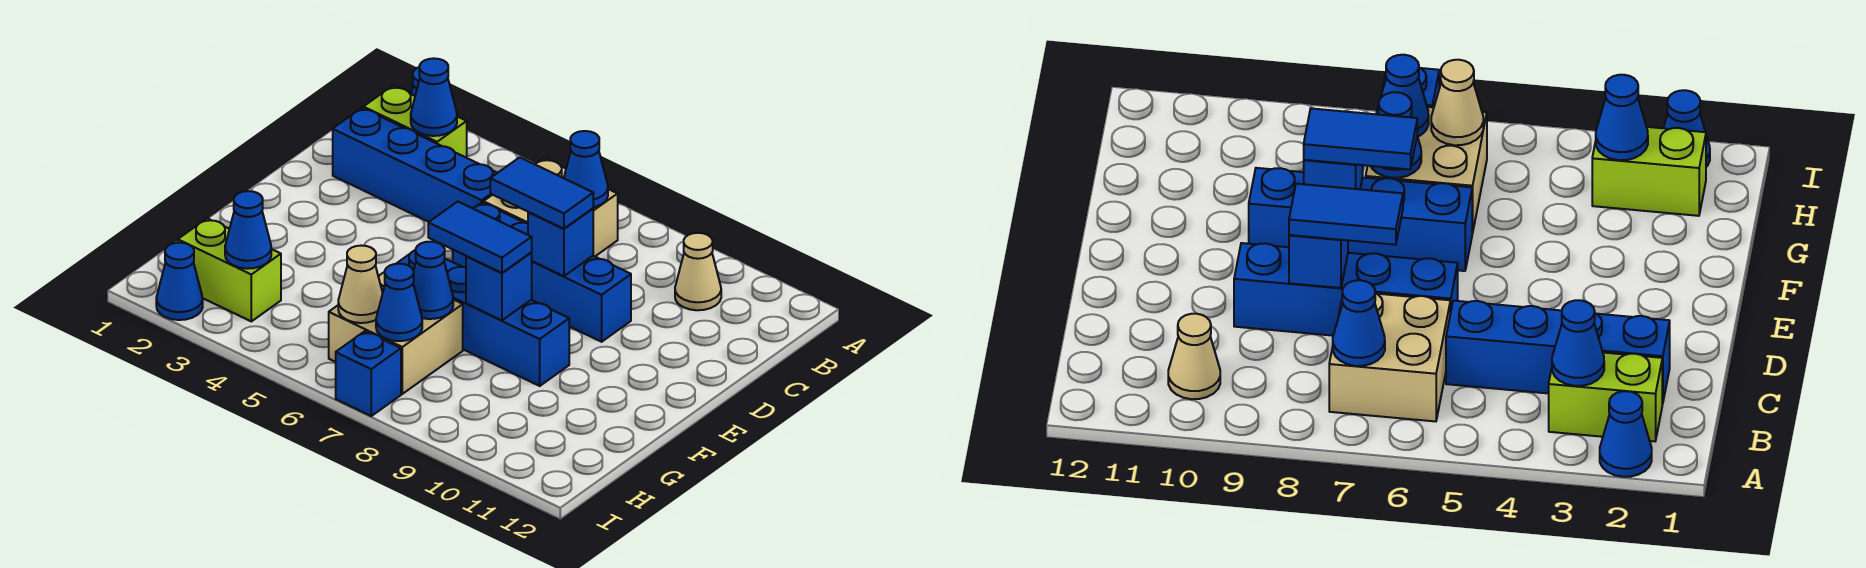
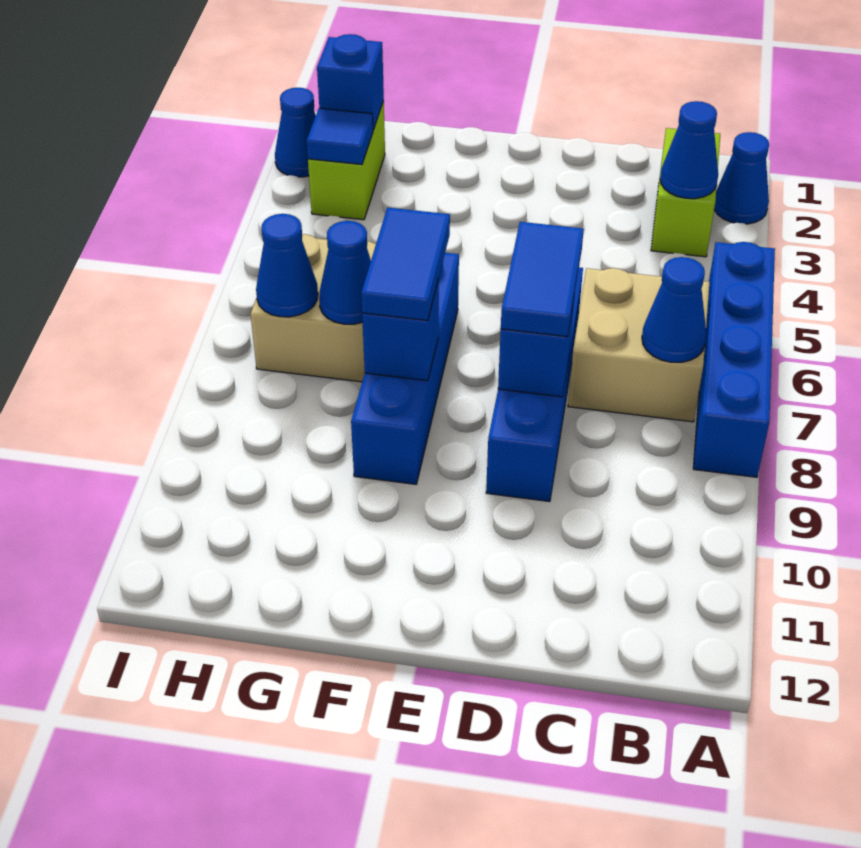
tan cone B10 level 1 -> none
blue brick C2:C5 level 1 -> blue brick A5:A8 level 1
blue cone H3 level 2 -> blue tile H3 level 2
tan cone H6 level 2 -> none
blue brick I7 level 1 -> blue brick H2 level 2

